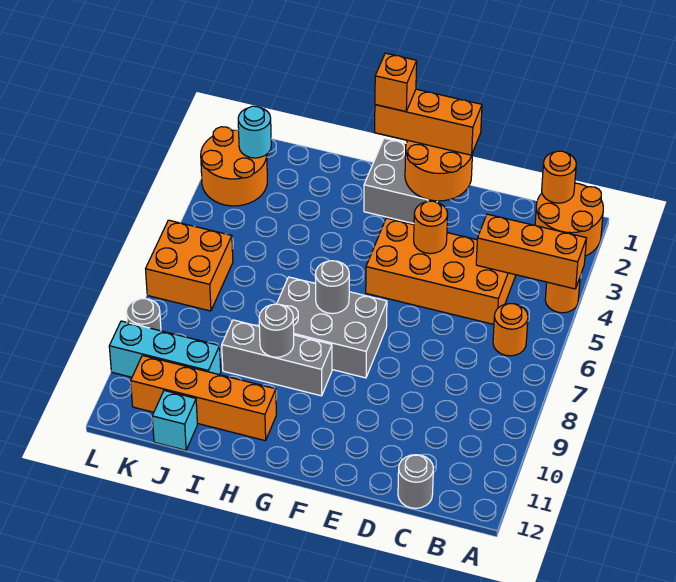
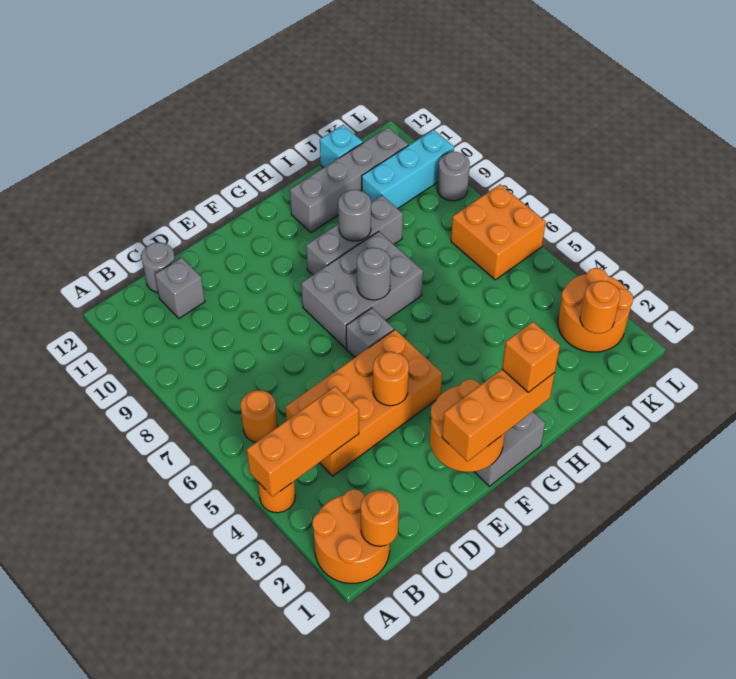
none -> grey brick C11 level 1
none -> grey brick F6 level 1
orange brick H11:K11 level 1 -> grey brick H11:K11 level 1
cyan round brick K2 level 2 -> orange round brick K2 level 2

